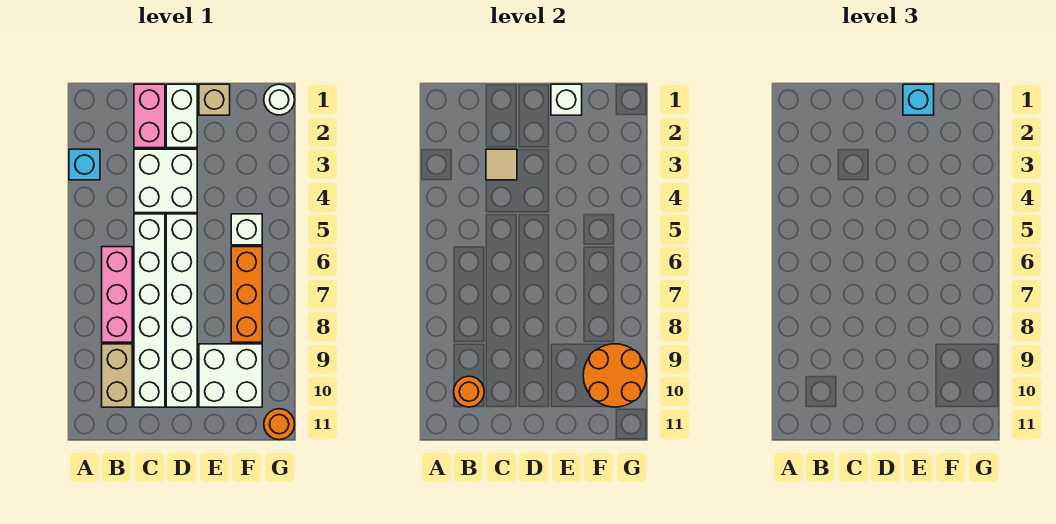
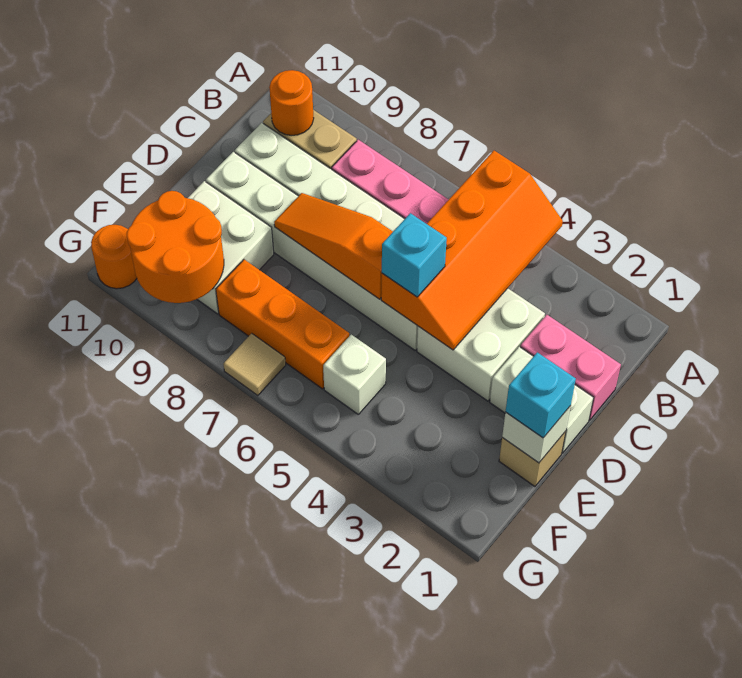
cyan brick A3 level 1 -> cyan brick D5 level 3
none -> orange slope A4:D5 level 2 top 5
tan tile C3 level 2 -> tan tile G7 level 1
none -> orange slope D6:D8 level 2 top 6
white round brick G1 level 1 -> none

